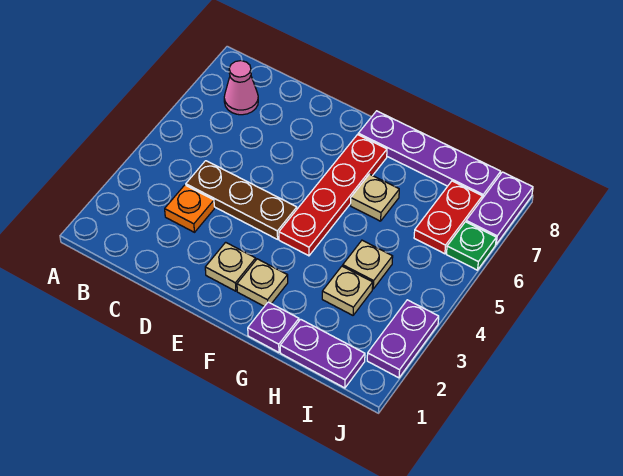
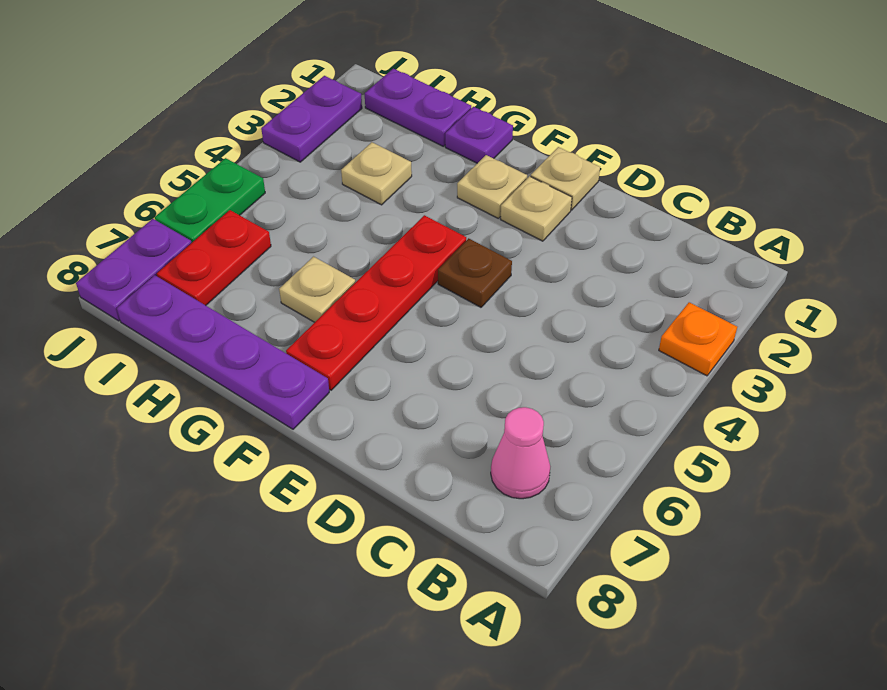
orange plate C3 level 1 -> orange plate A3 level 1
brown plate C4:E4 level 1 -> brown plate E4 level 1
tan plate H4 level 1 -> tan plate E1 level 1
green plate J6 level 1 -> green plate J5:J6 level 1

